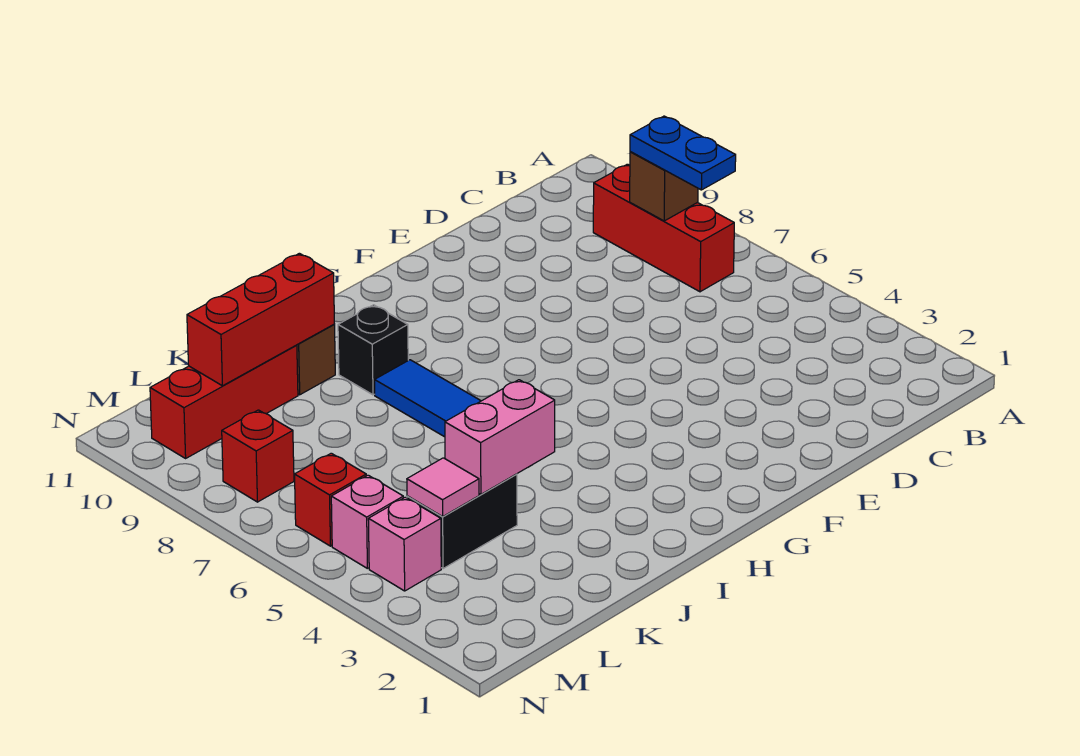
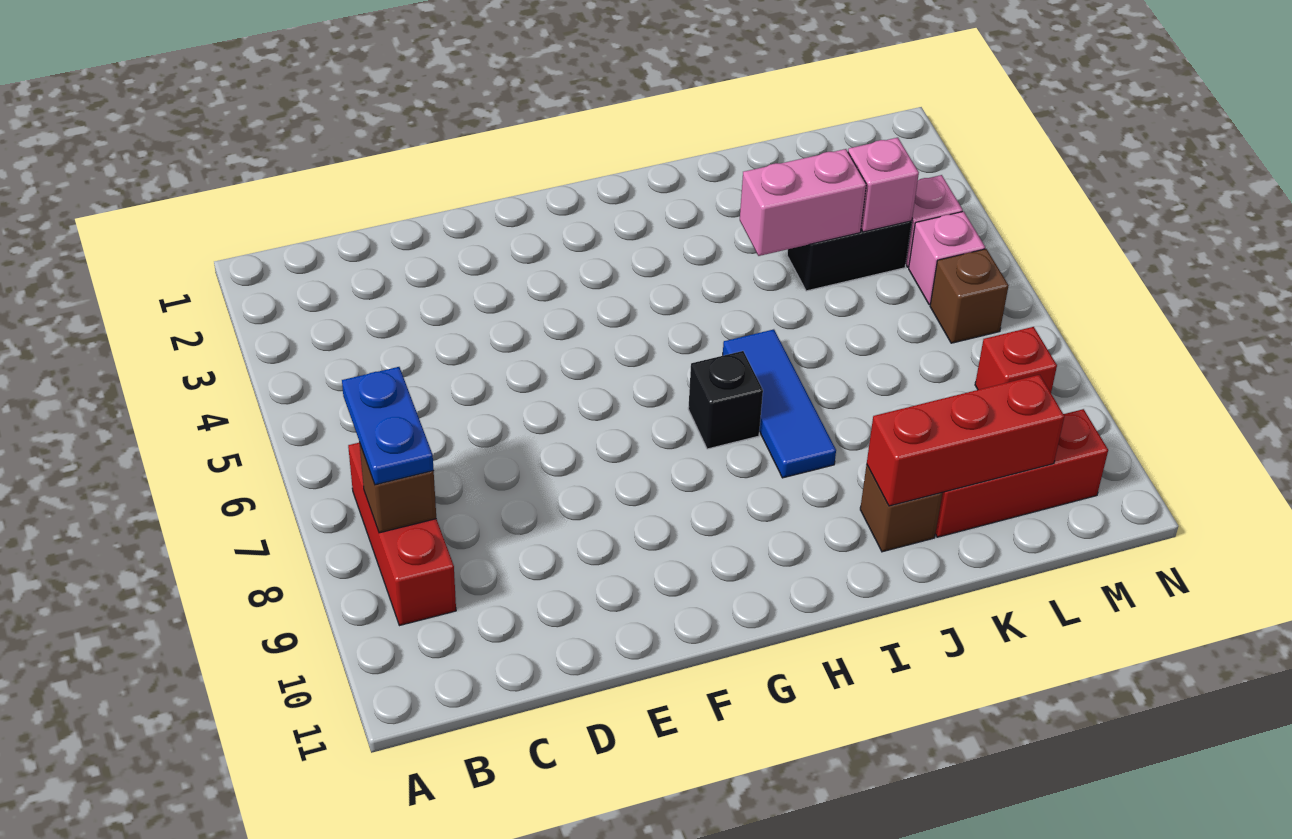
black brick I9 level 1 -> black brick H7 level 1
pink tile L4 level 2 -> pink brick L4 level 2
red brick M6 level 1 -> brown brick M6 level 1

